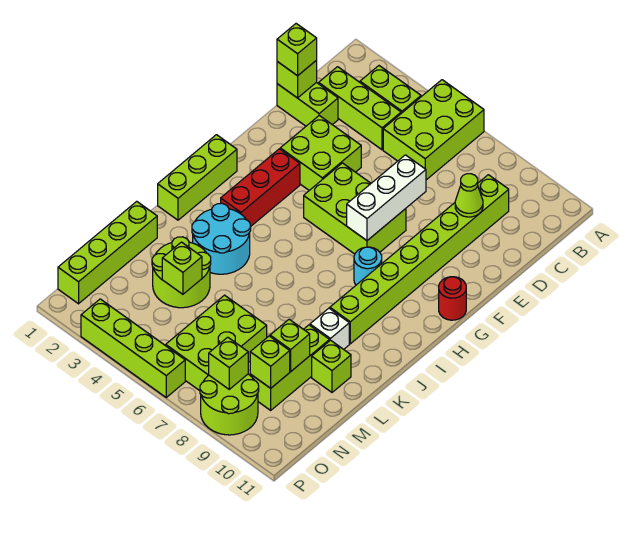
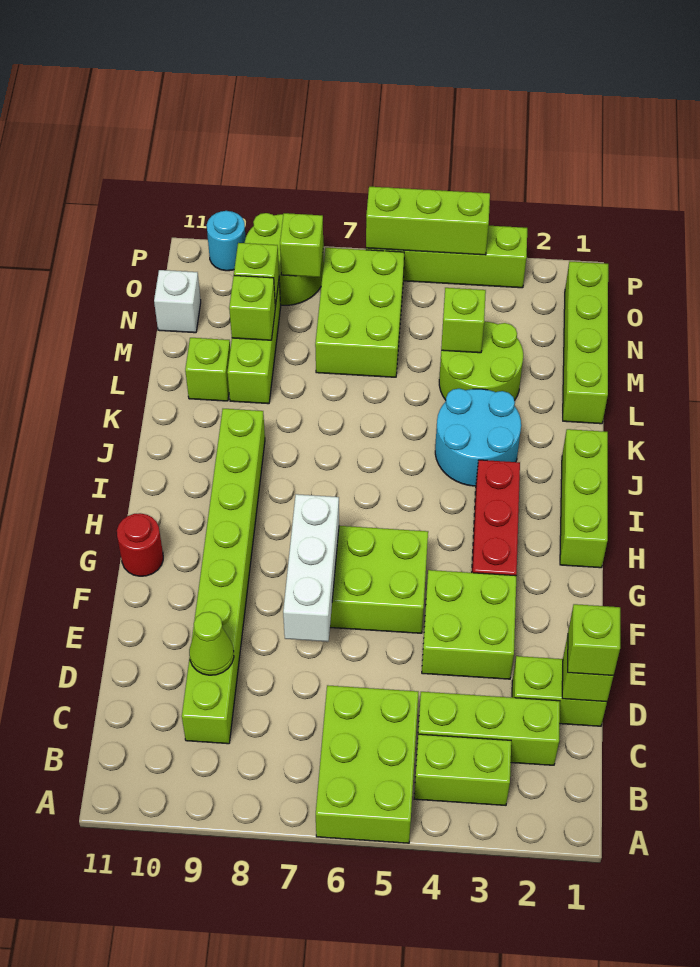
cyan round brick H8 level 1 -> cyan round brick P10 level 1
white brick K9 level 1 -> white brick N11 level 1
none -> lime brick P4:P6 level 2

